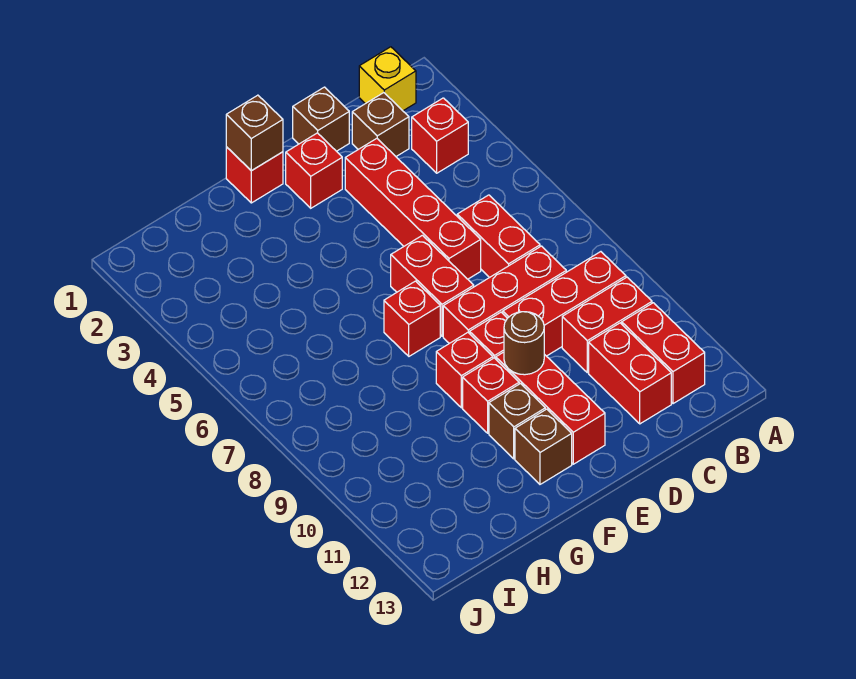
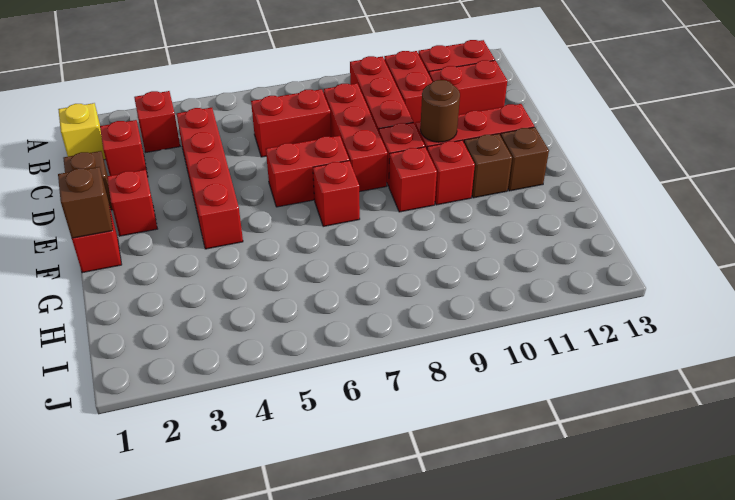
brown brick C2 level 1 -> red brick C2 level 1
red brick D3:D6 level 1 -> red brick C4:F4 level 1

